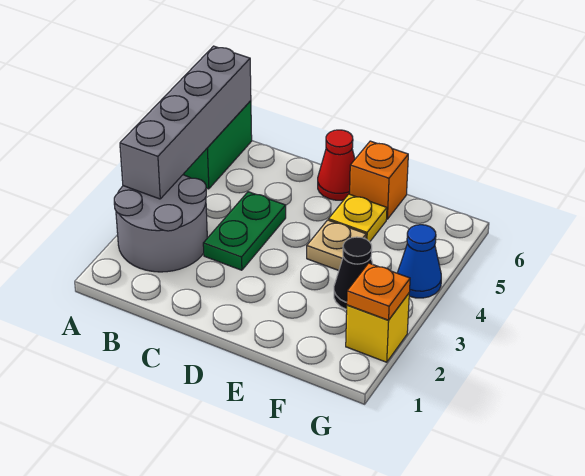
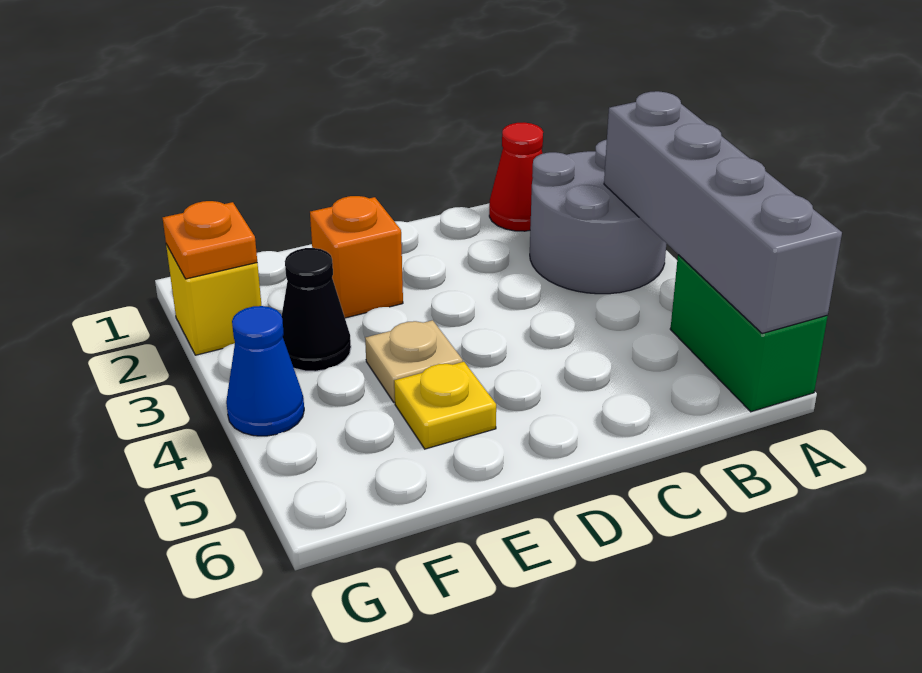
green plate C3:C4 level 1 -> none
red cone D6 level 1 -> red cone B1 level 1
orange brick E6 level 1 -> orange brick E2 level 1

